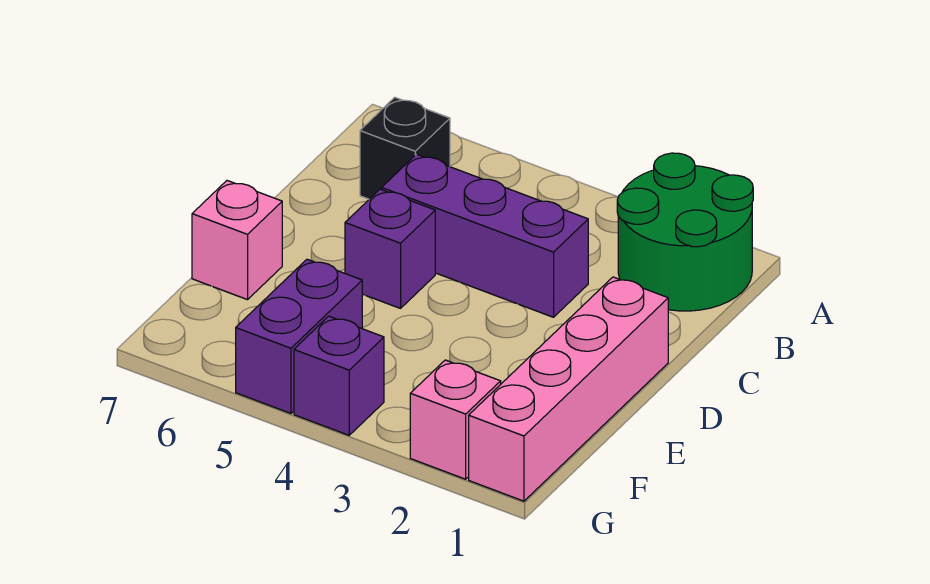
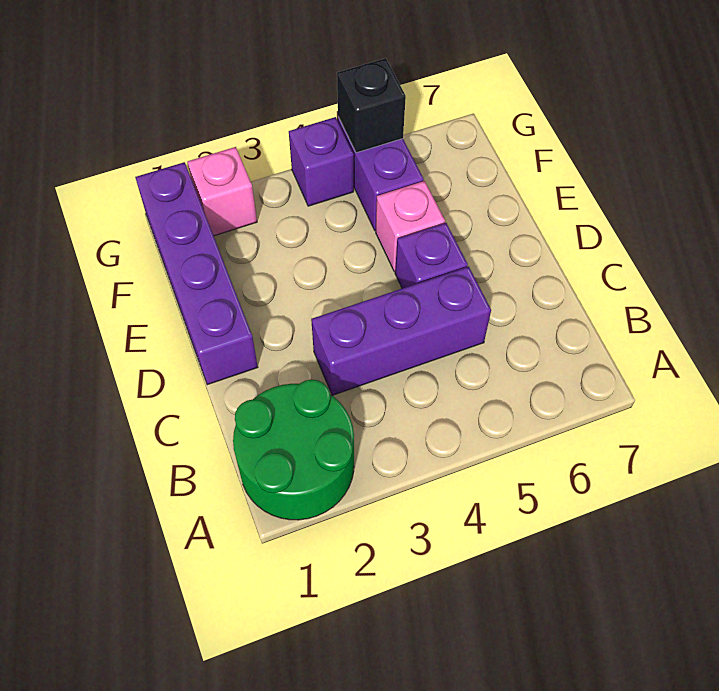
black brick B6 level 1 -> black brick G5 level 2
pink brick D1:G1 level 1 -> purple brick D1:G1 level 1
pink brick E7 level 1 -> pink brick E5 level 1

